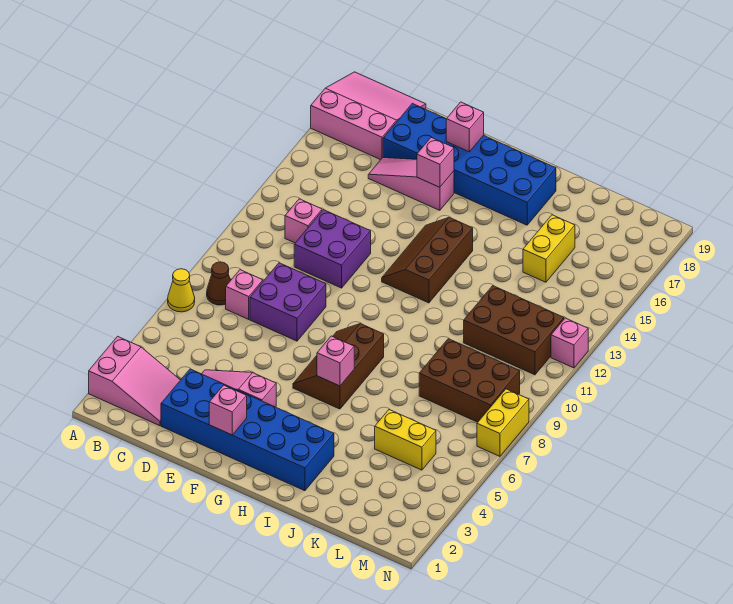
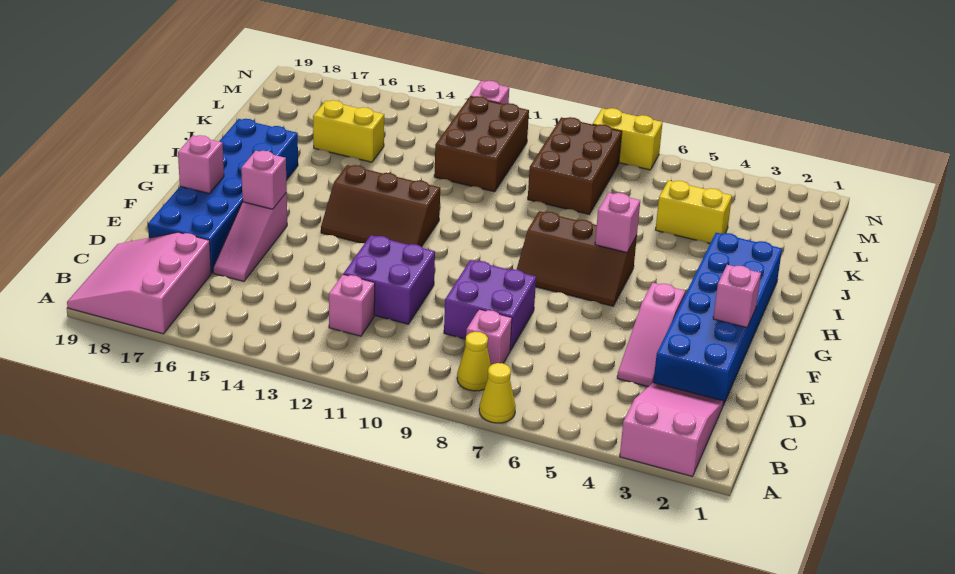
brown cone B8 level 1 -> yellow cone B8 level 1
yellow brick K5:L5 level 1 -> yellow brick K4:K5 level 1

